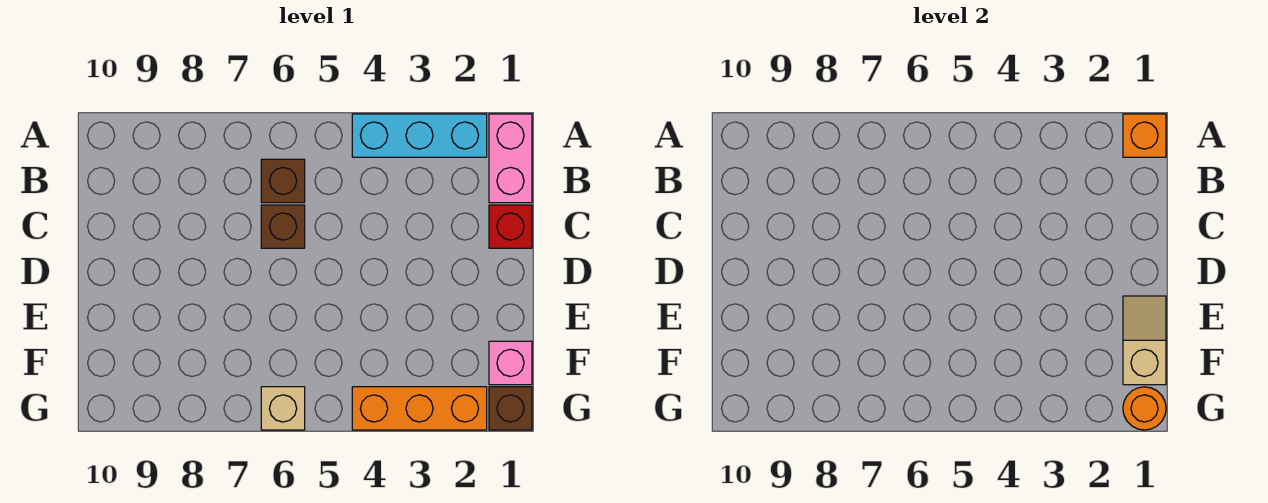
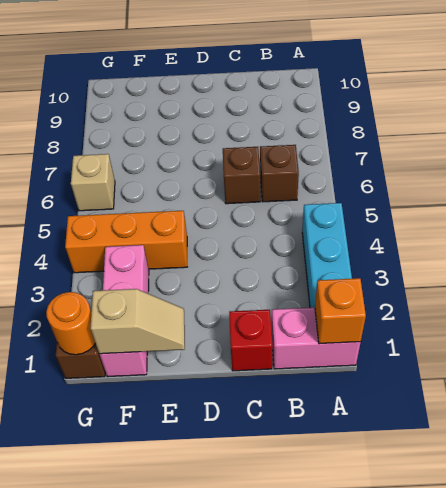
pink brick F1 level 1 -> pink brick F1:F3 level 1
orange brick G2:G4 level 1 -> orange brick E4:G4 level 1

